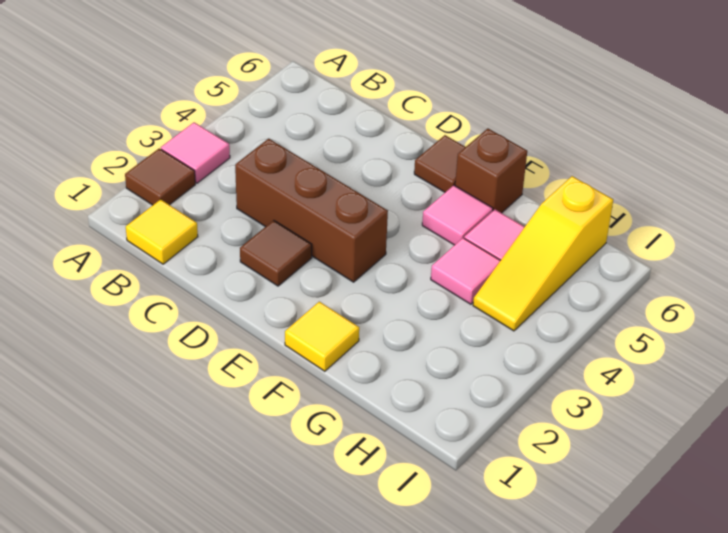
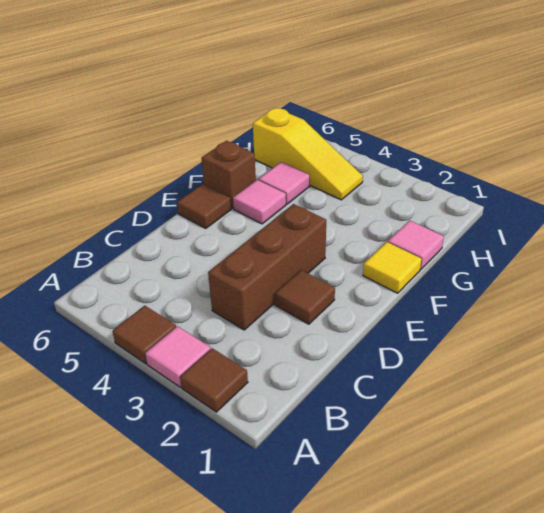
none -> brown tile A4 level 1
yellow tile B1 level 1 -> none
pink tile G4 level 1 -> pink tile G1 level 1

